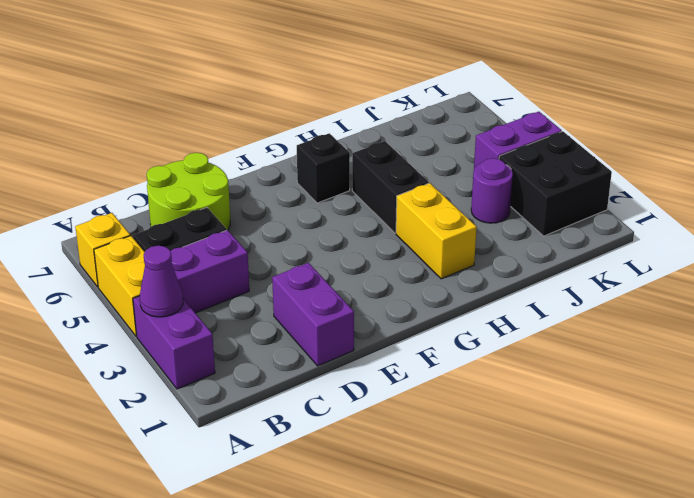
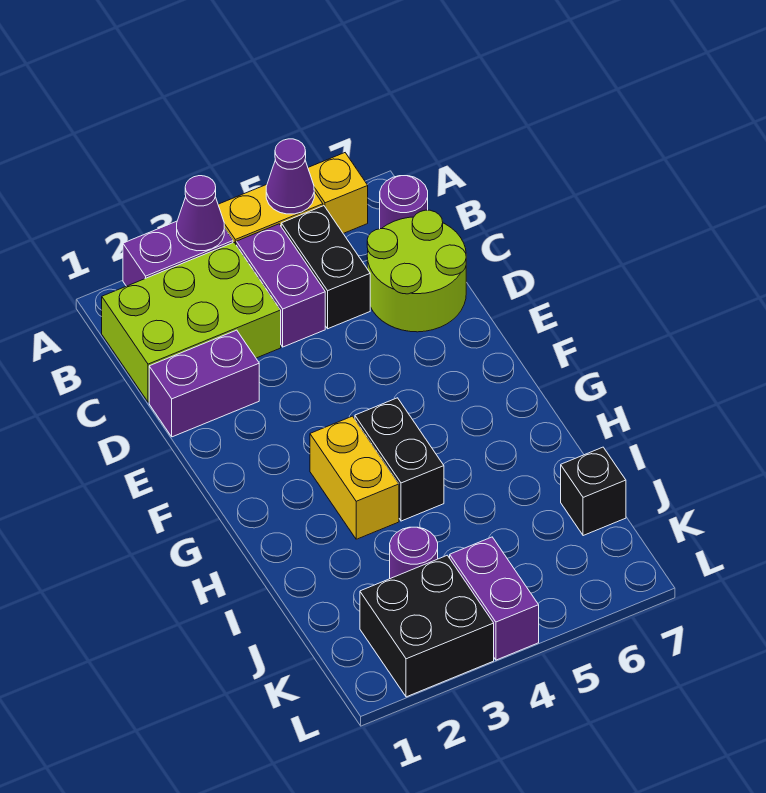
none -> purple cone A5 level 2
none -> lime brick B1:C3 level 1
none -> purple round brick B7 level 1
black brick G6 level 1 -> black brick J7 level 1
yellow brick H2:H3 level 1 -> yellow brick G3:H3 level 1
black brick H4:H5 level 1 -> black brick G4:H4 level 1

